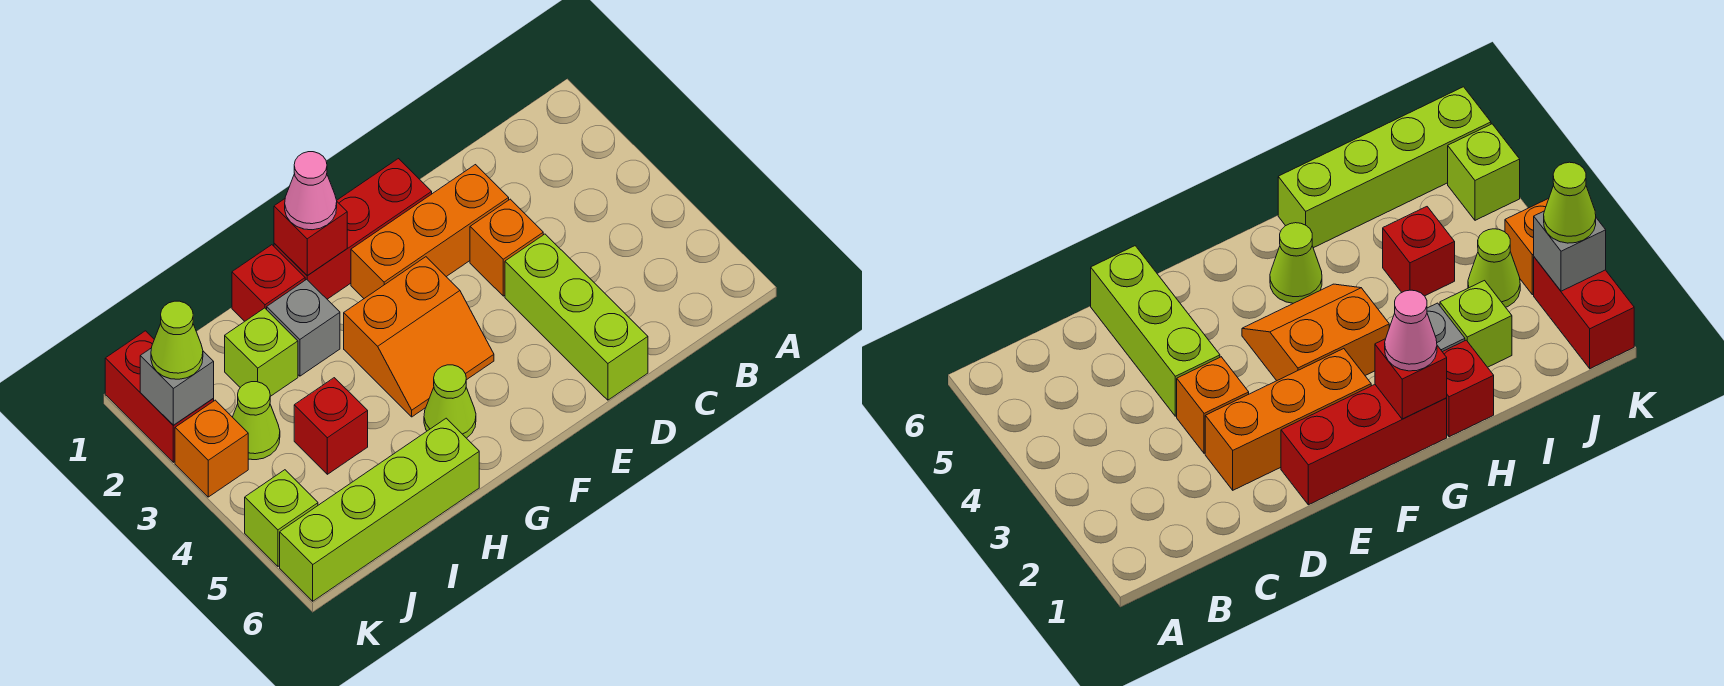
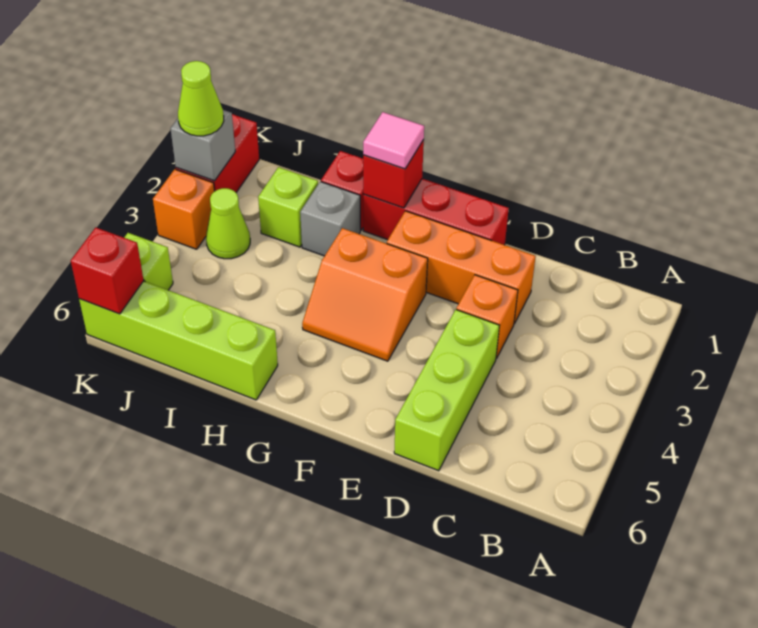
pink cone G1 level 3 -> pink tile G1 level 3
lime cone G5 level 1 -> none
red brick I4 level 1 -> red brick K6 level 2

